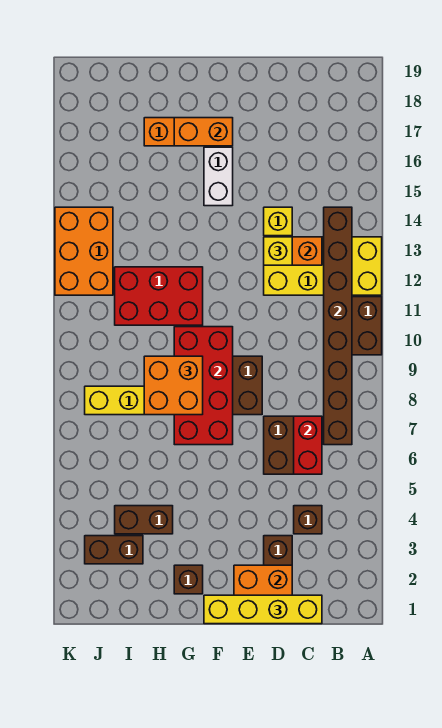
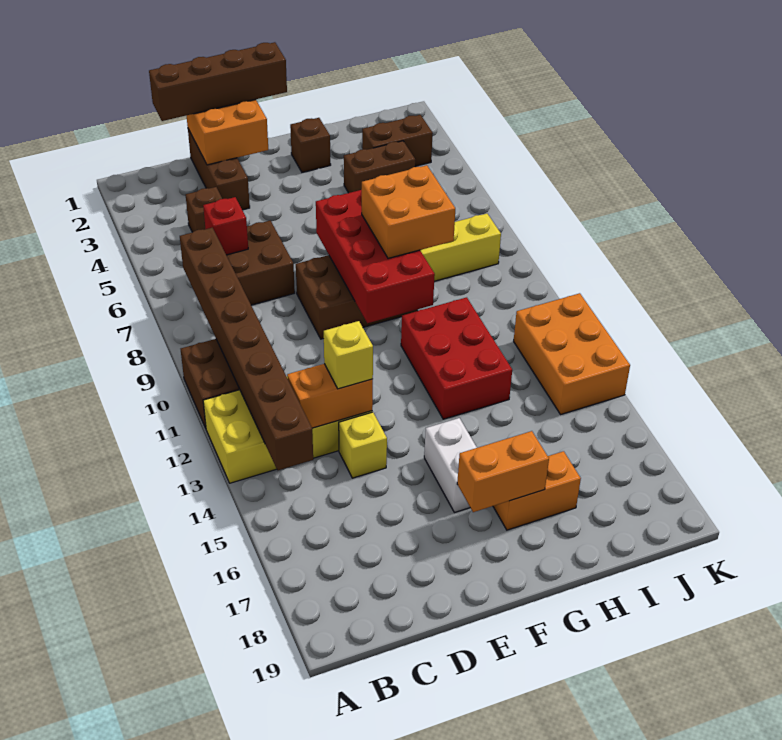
yellow brick C1:F1 level 3 -> brown brick C1:F1 level 3
red brick C6:C7 level 2 -> red brick C6 level 2
red brick G11:I12 level 1 -> red brick G11:H13 level 1

